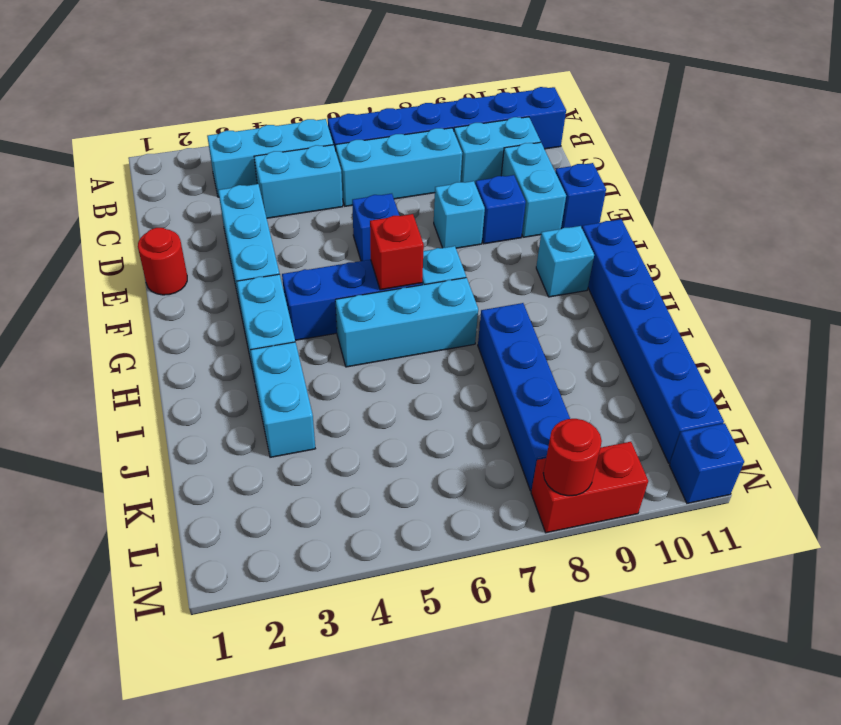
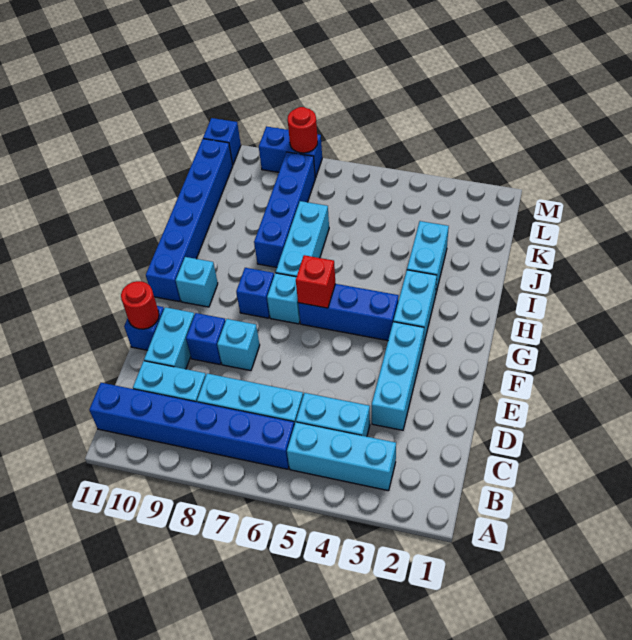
red round brick E1 level 1 -> red round brick E11 level 2
blue brick E6 level 1 -> blue brick G8 level 1
cyan brick H5:H7 level 1 -> cyan brick H7:J7 level 1
red brick M8:M9 level 1 -> blue brick M8:M9 level 1

